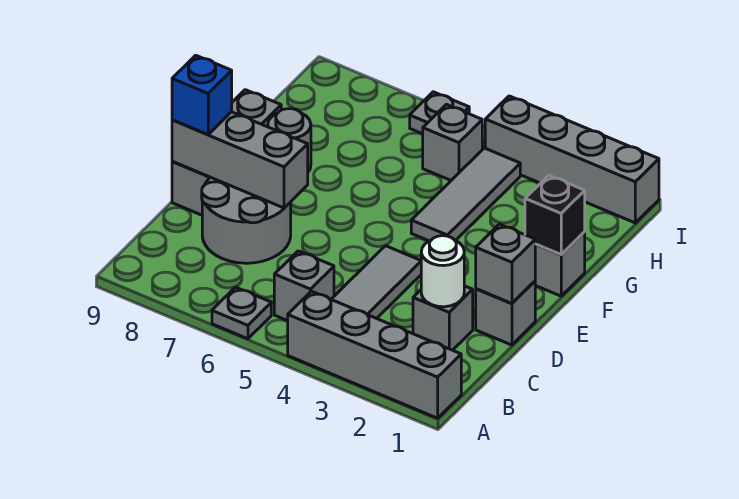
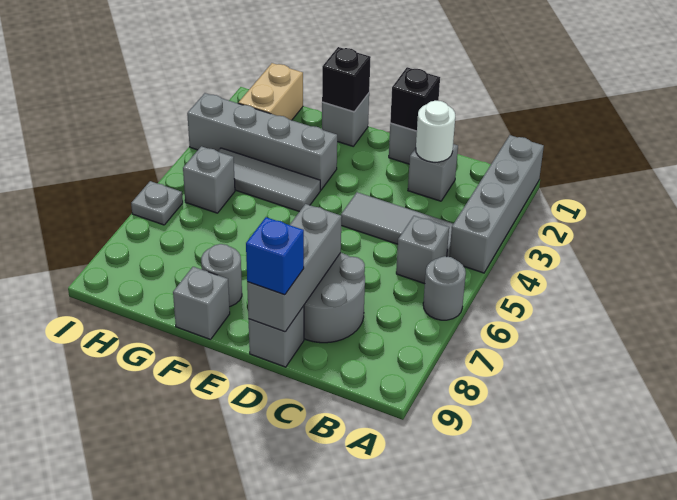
grey plate A6 level 1 -> grey round brick A6 level 1
grey brick D1 level 2 -> black brick D1 level 2
none -> tan brick H1:H2 level 1
grey brick I1:I4 level 1 -> grey brick F3:I3 level 1

